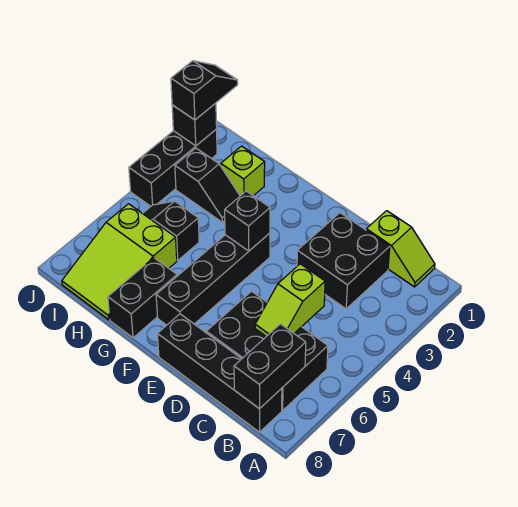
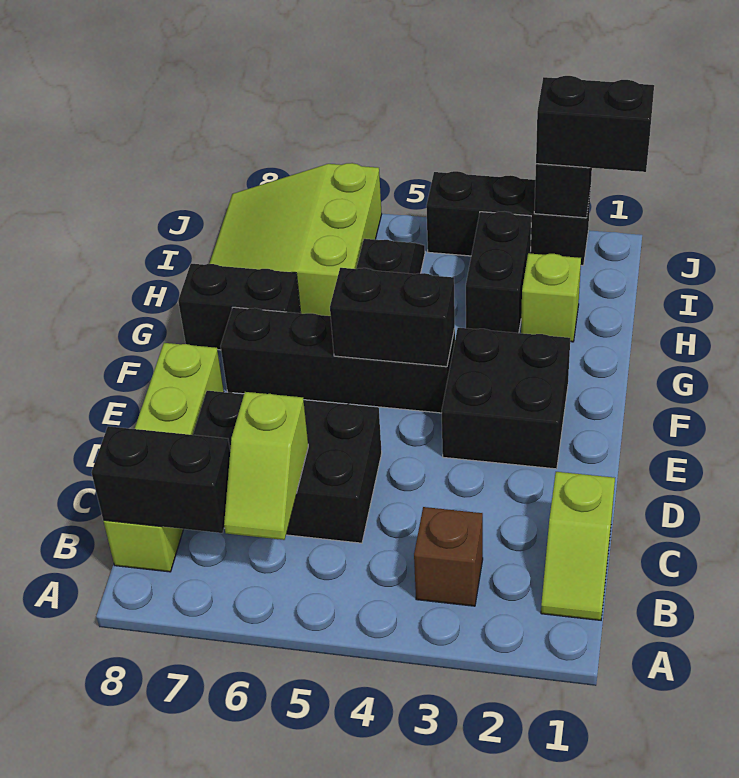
none -> brown brick B3 level 1
black brick B6:D7 level 1 -> black brick C5:D7 level 1
black brick B8:E8 level 1 -> lime brick B8:E8 level 1
black brick C2:D3 level 1 -> black brick E2:F3 level 1
lime slope C5:C6 level 2 top 5 -> lime slope B6:C6 level 2 top C
black brick F4 level 2 -> black brick F4:F5 level 2
black slope H3:I3 level 1 top I -> black brick H3:I3 level 1
lime slope H6:I8 level 1 top 6 -> lime slope H6:J8 level 1 top 6
black slope J1:J2 level 3 top 2 -> black brick J1:J2 level 3

